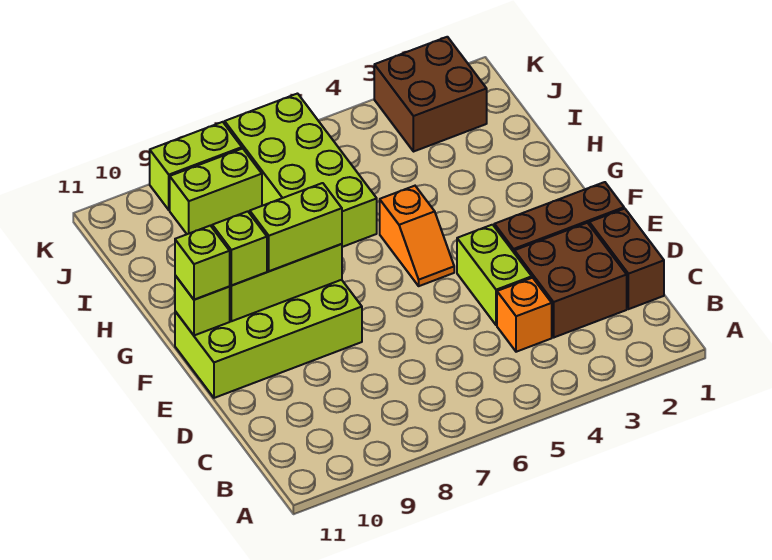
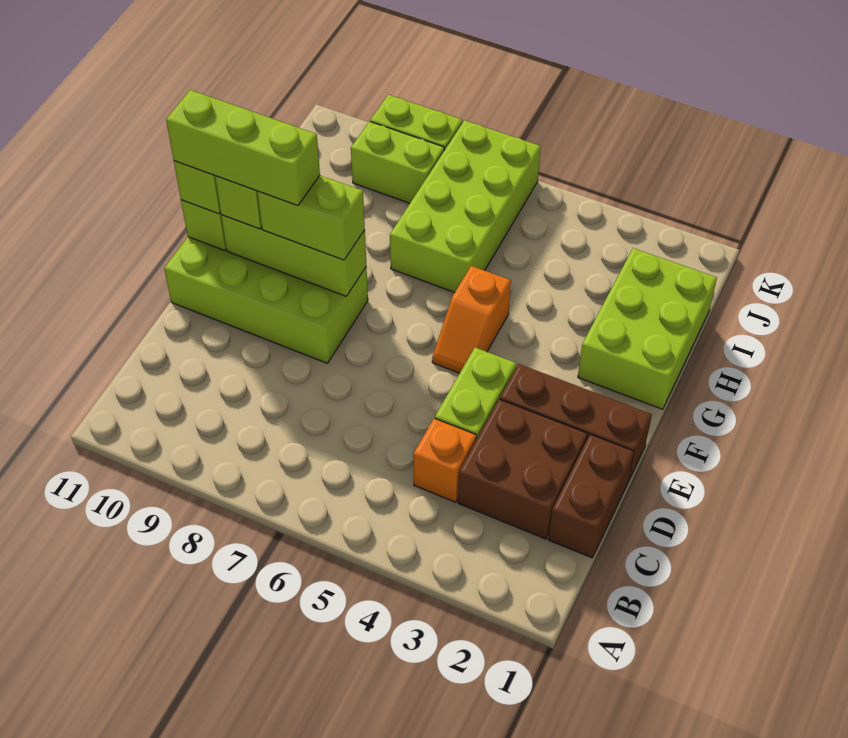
none -> lime brick F9:F11 level 4
none -> lime brick G1:I2 level 1
brown brick J2:K3 level 1 -> none

